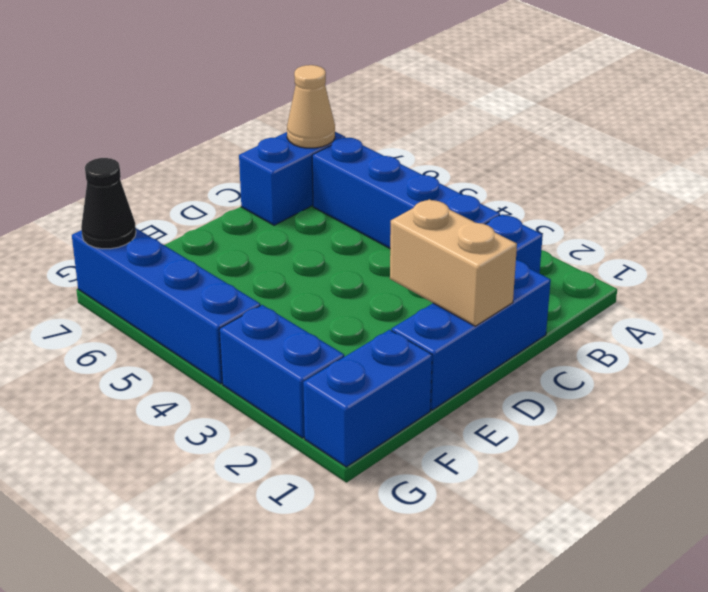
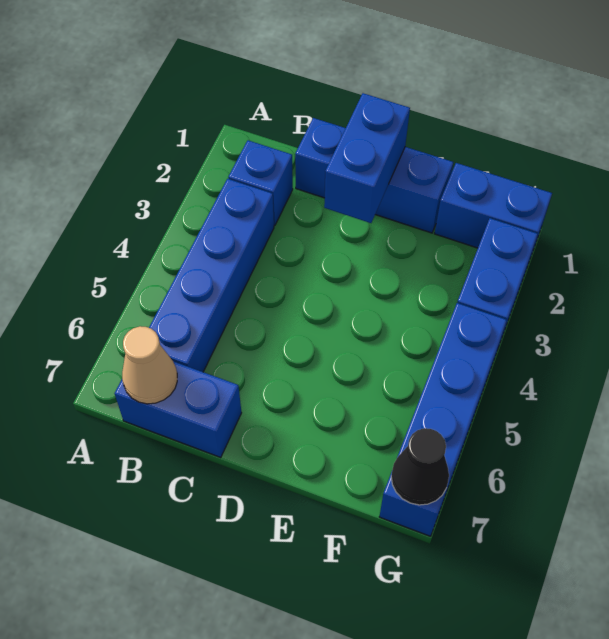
tan brick D1:D2 level 2 -> blue brick D1:D2 level 2

